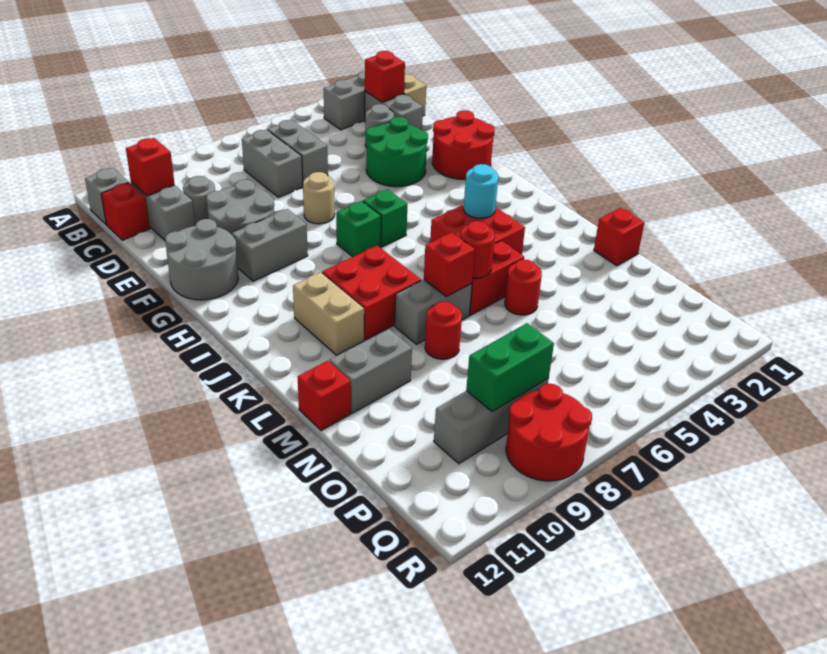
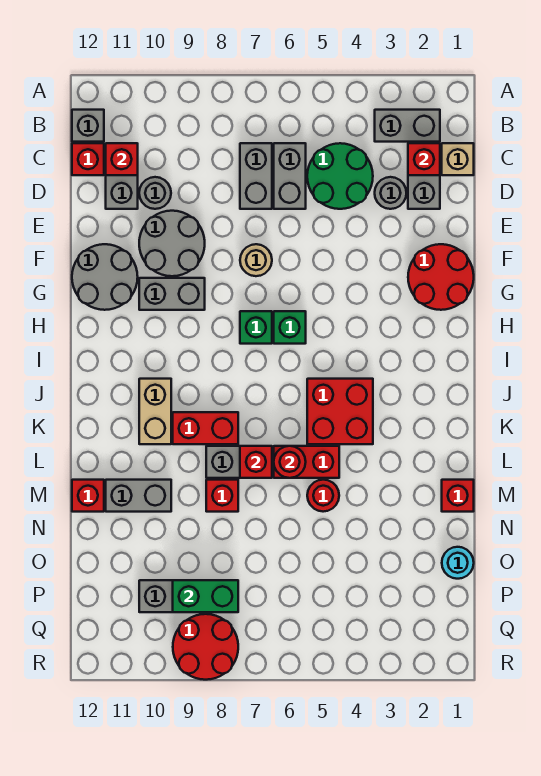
green round brick E3:F4 level 1 -> green round brick C4:D5 level 1
cyan round brick J4 level 2 -> cyan round brick O1 level 1
red brick J8:K9 level 1 -> red brick K8:K9 level 1
red round brick M8 level 1 -> red brick M8 level 1

